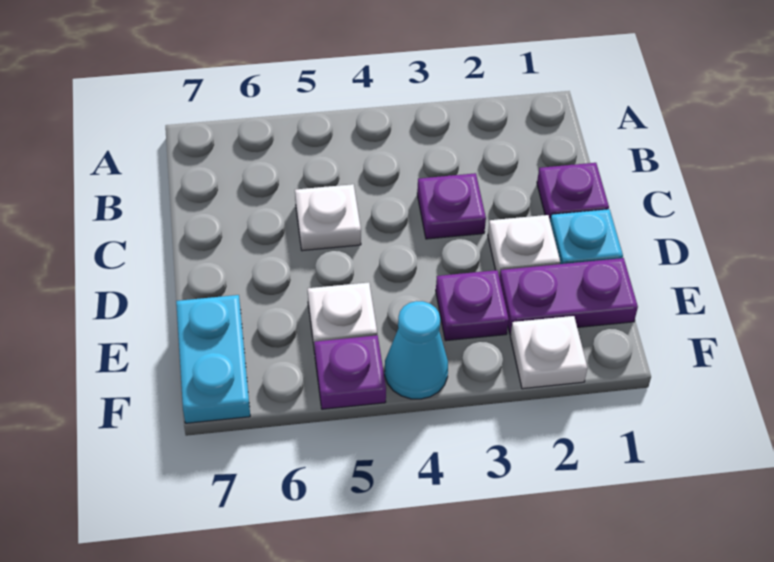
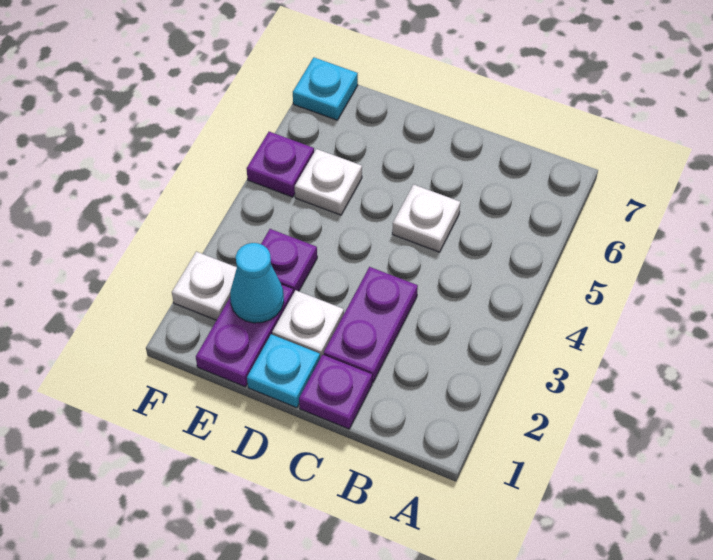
purple plate C3 level 1 -> purple plate C2:C3 level 1
cyan plate E7:F7 level 1 -> cyan plate F7 level 1
cyan cone F4 level 1 -> cyan cone E2 level 2

